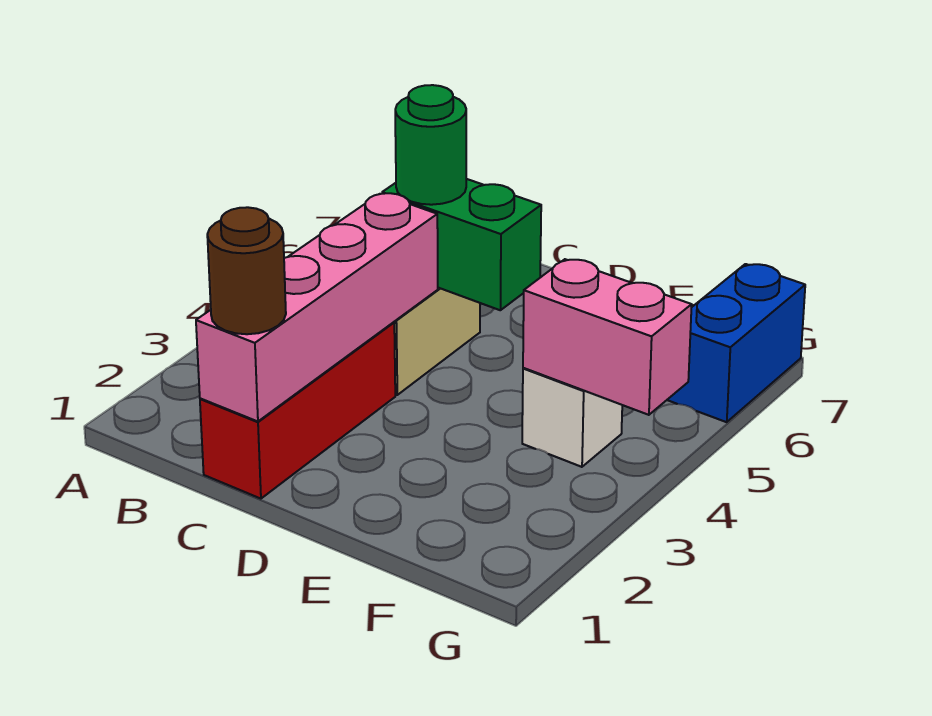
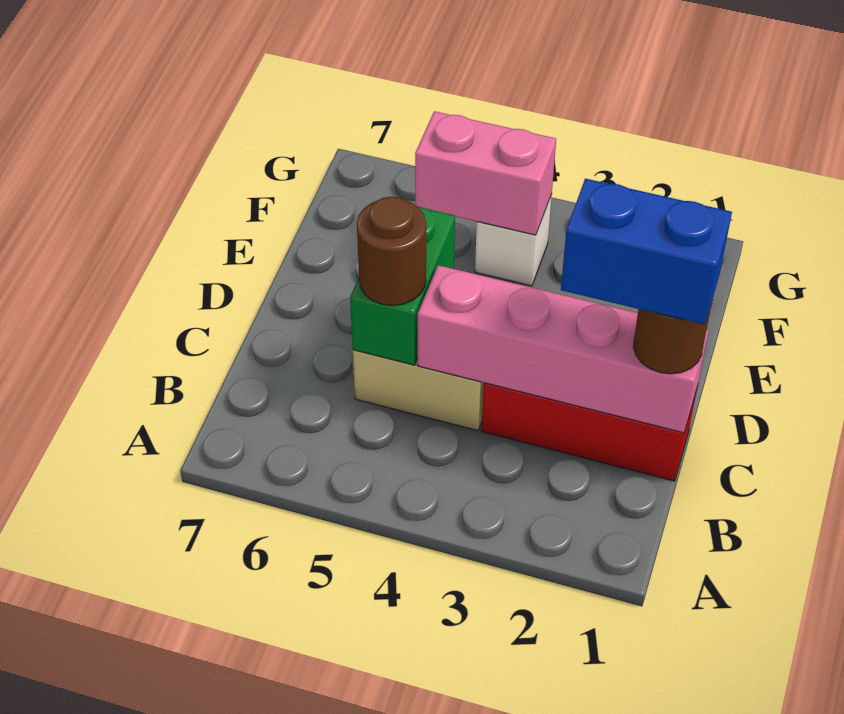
green round brick C5 level 3 -> brown round brick C5 level 3
pink brick F4:G4 level 2 -> pink brick F4:F5 level 2
blue brick G6:G7 level 1 -> blue brick C1:C2 level 4

